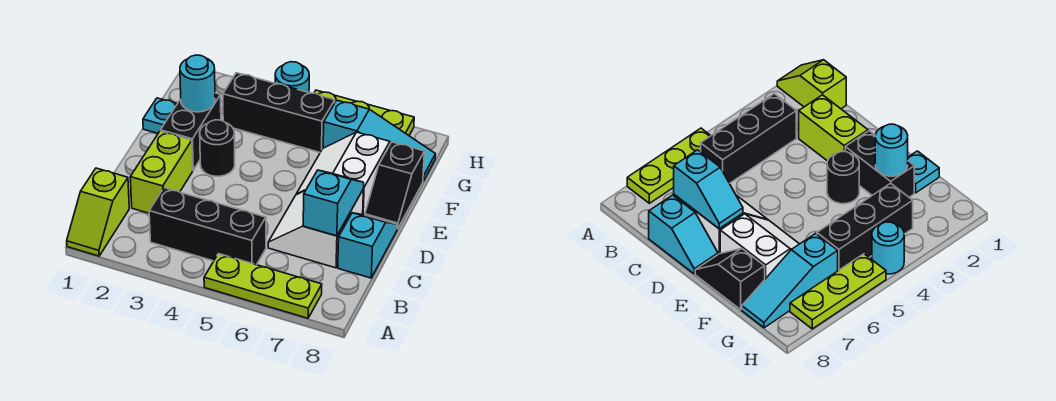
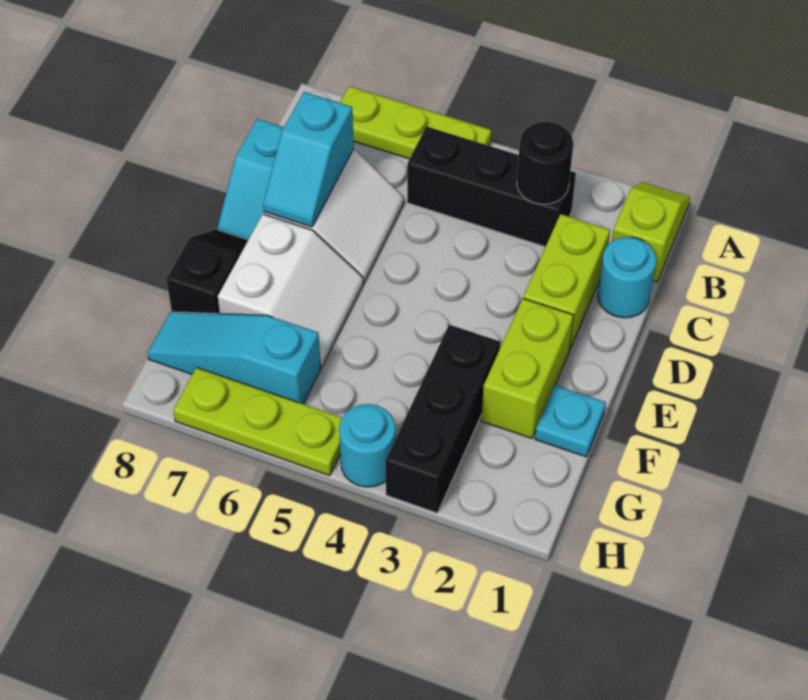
black brick E2:F2 level 1 -> lime brick E2:F2 level 1
black round brick E3 level 1 -> black round brick B3 level 2
cyan round brick F2 level 2 -> cyan round brick C1 level 1
black brick G3:G5 level 1 -> black brick F3:H3 level 1

